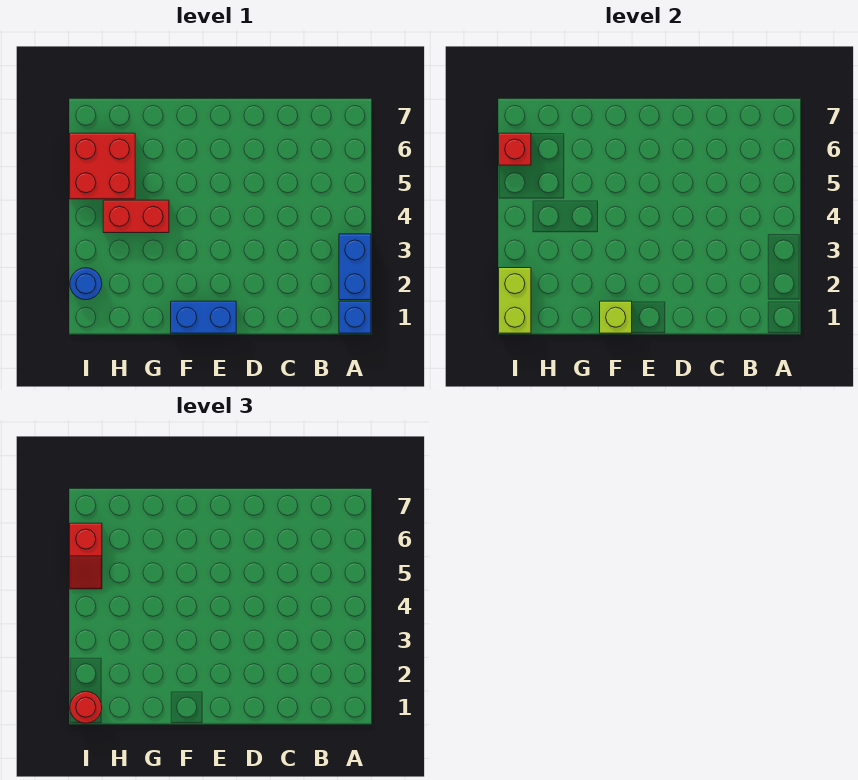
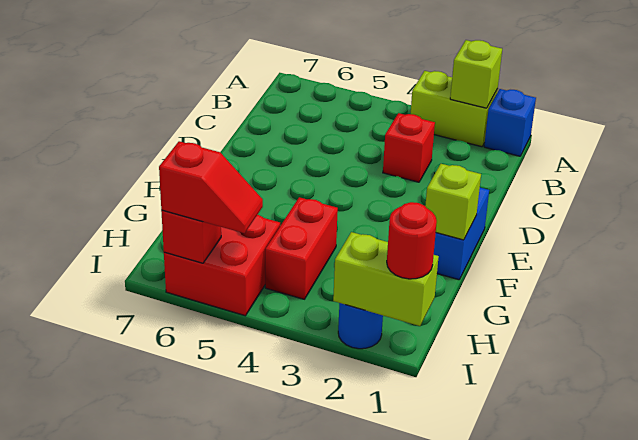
blue brick A2:A3 level 1 -> lime brick A2:A3 level 1
none -> lime brick A2 level 2
none -> red brick C3 level 1

